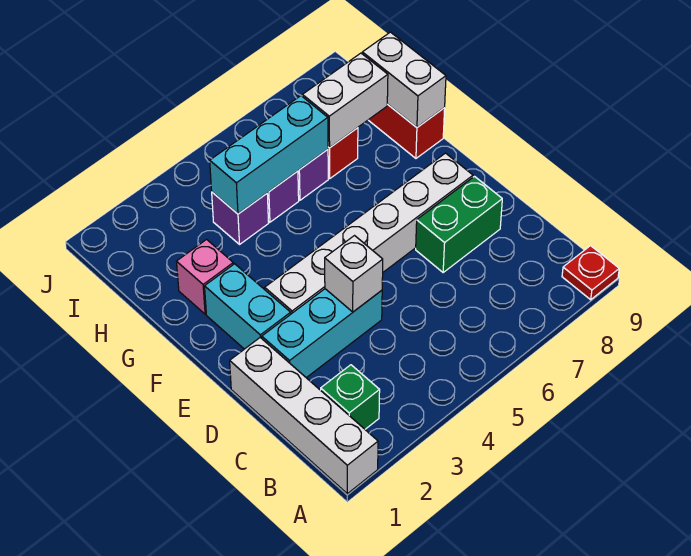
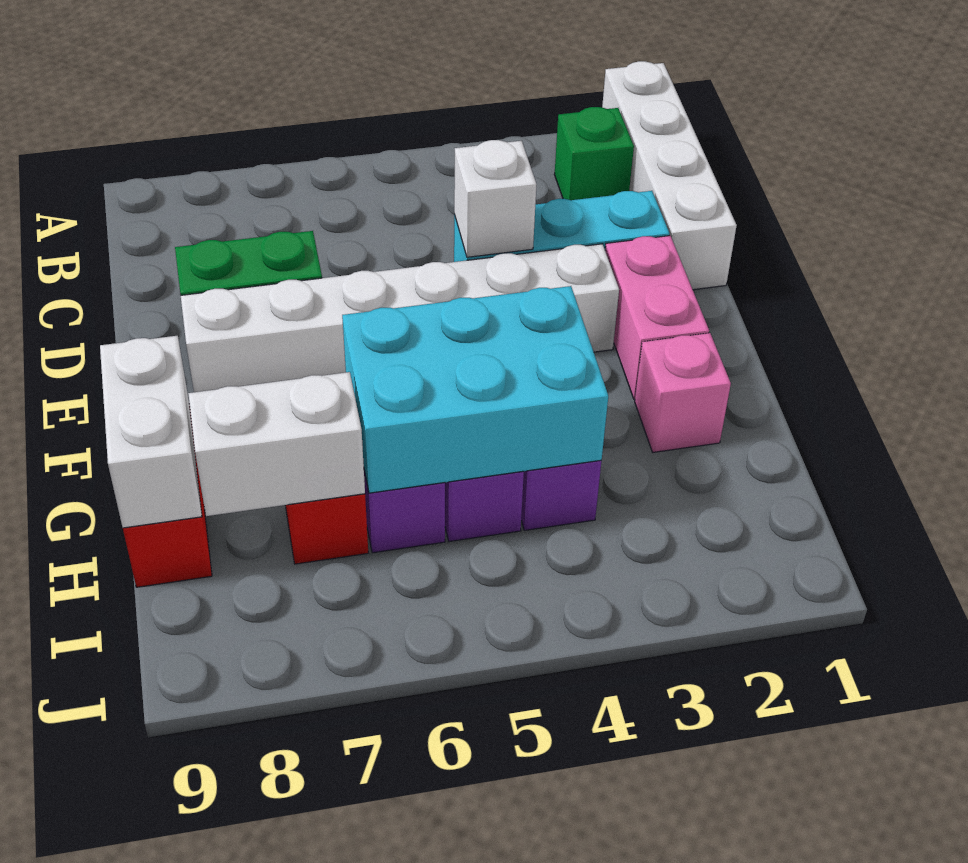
red plate A9 level 1 -> none
cyan brick E2:F2 level 1 -> pink brick E2:F2 level 1
cyan brick H4:H6 level 2 -> cyan brick G4:H6 level 2

